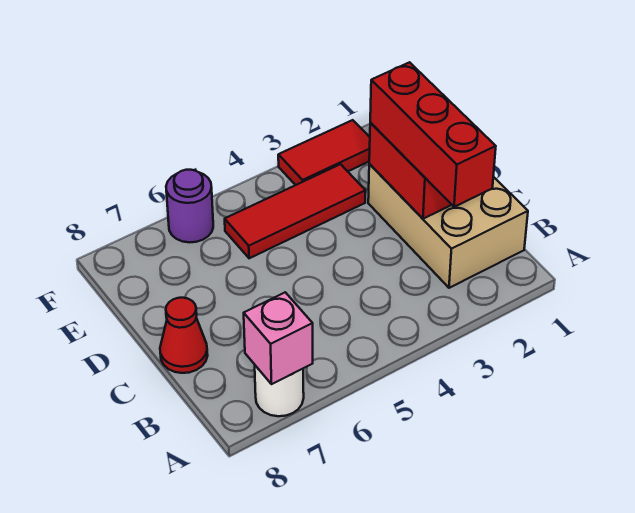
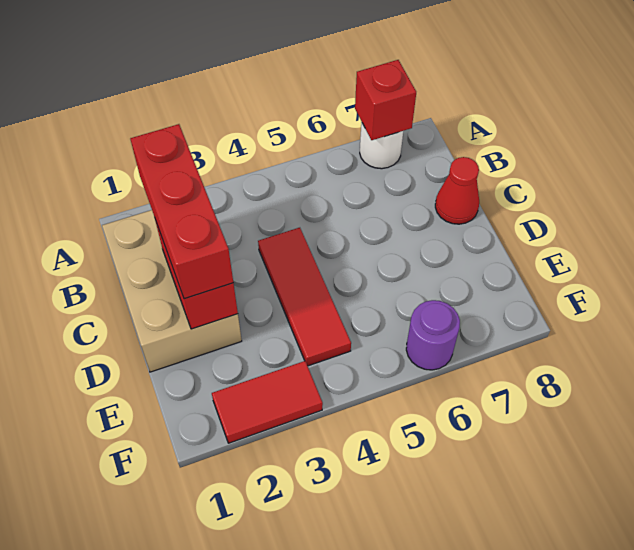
pink brick A7 level 2 -> red brick A7 level 2
red tile E3:E5 level 1 -> red tile C4:E4 level 1

